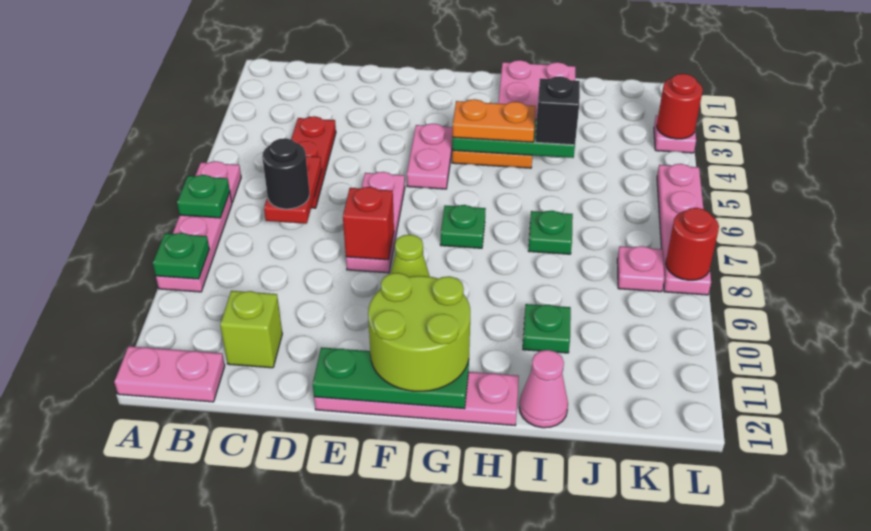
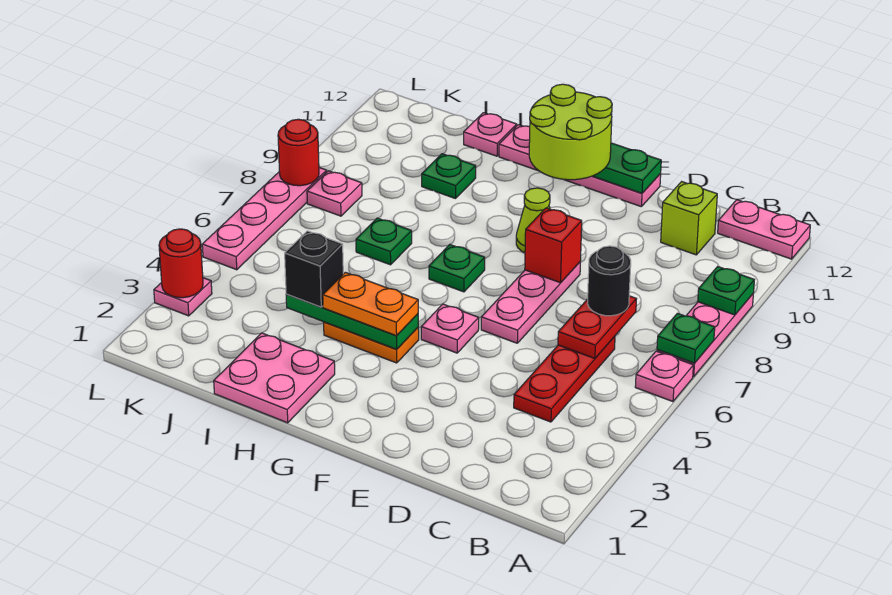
pink plate F4:F5 level 1 -> pink plate F5 level 1
pink cone I12 level 1 -> pink plate I12 level 1

